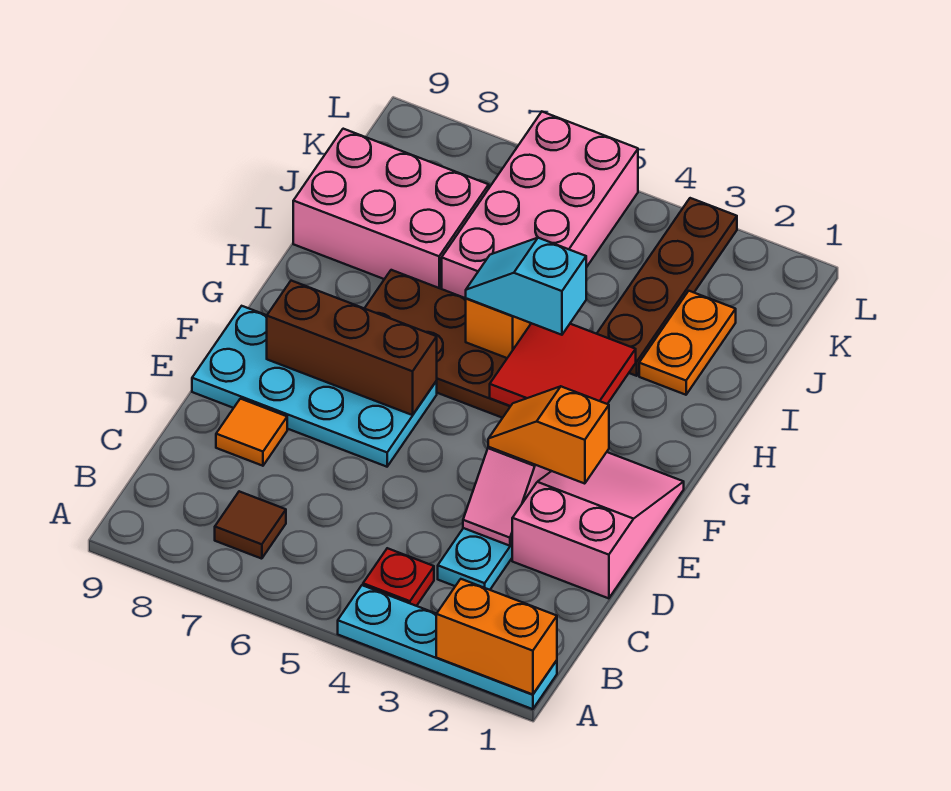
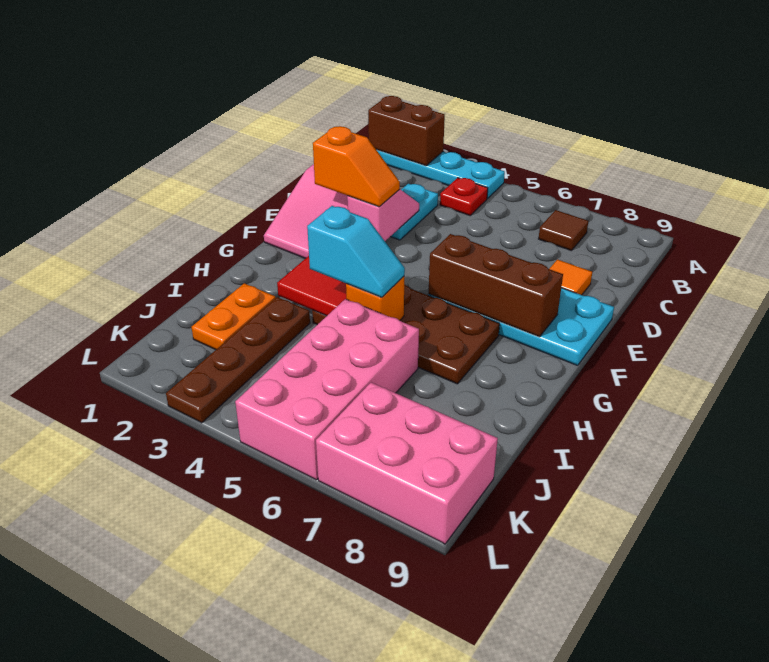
orange brick A1:A2 level 2 -> brown brick A1:A2 level 2
pink brick I7:J9 level 1 -> pink brick K7:L9 level 1

